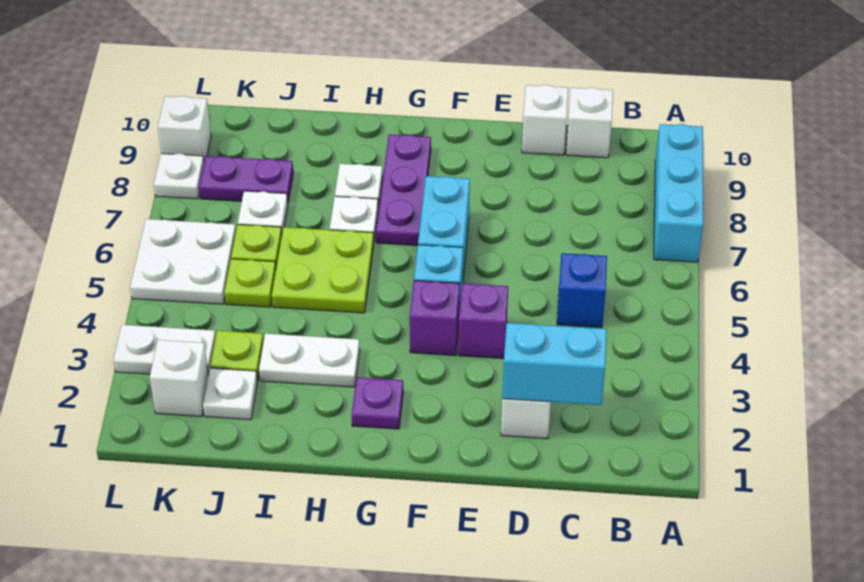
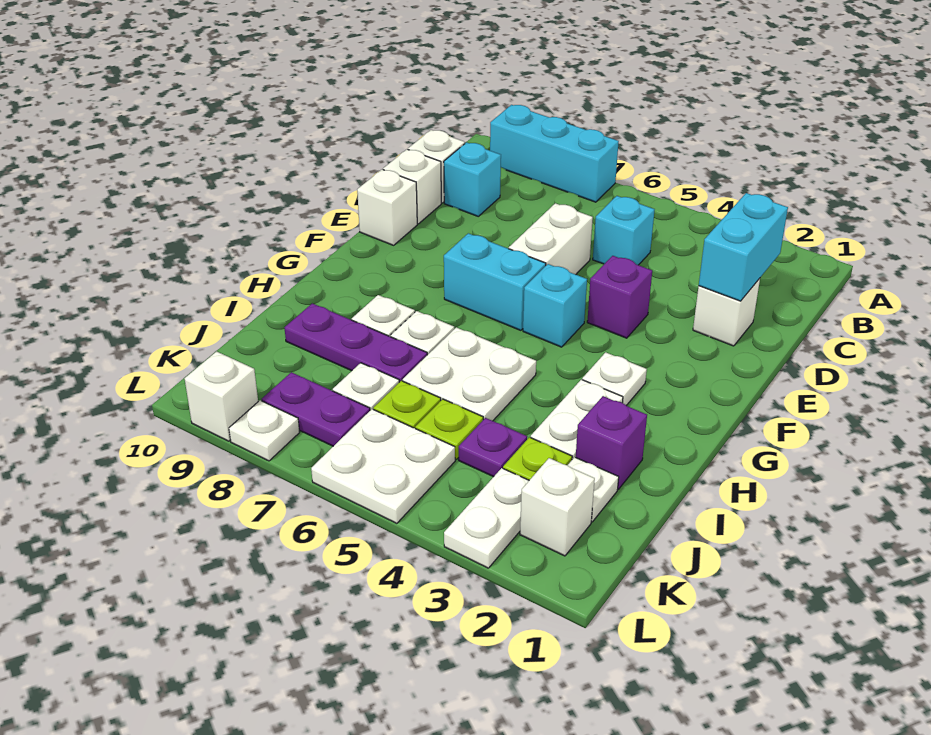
blue brick C5 level 1 -> cyan brick C5 level 1
none -> cyan brick C9 level 1
none -> white brick D6:E6 level 1
none -> white brick E10 level 1
purple brick F4 level 1 -> purple brick I2 level 1
purple plate G2 level 1 -> purple plate J4 level 1
none -> white plate G3 level 1
purple plate G7:G9 level 1 -> purple plate I7:I9 level 1
lime plate H5:I6 level 1 -> white plate H5:I6 level 1
purple plate J8:K8 level 1 -> purple plate K7:K8 level 1

